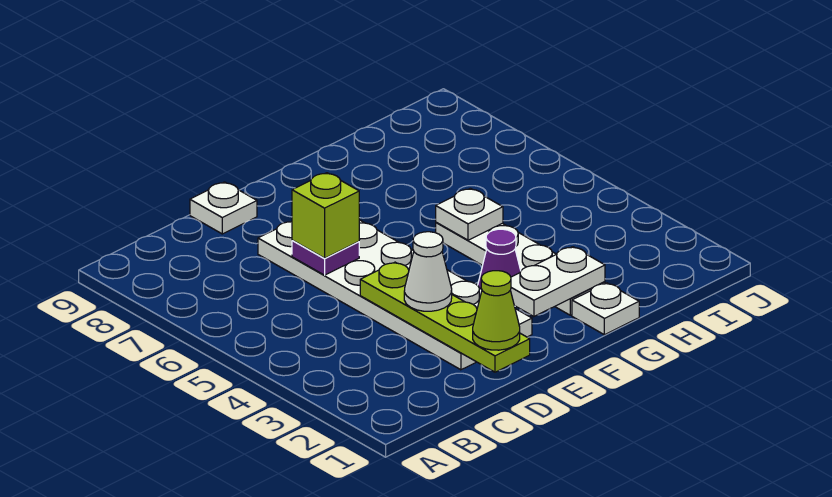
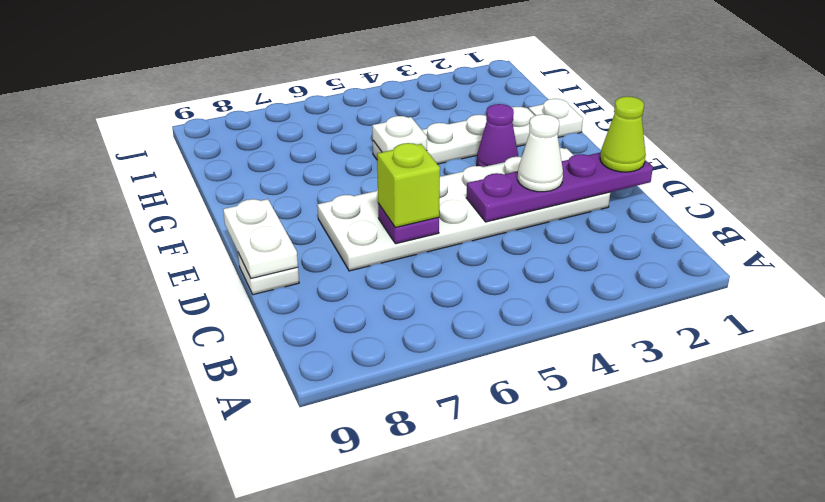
lime plate D1:D4 level 2 -> purple plate D1:D4 level 2
white plate F2:G2 level 2 -> white plate D9:E9 level 2

